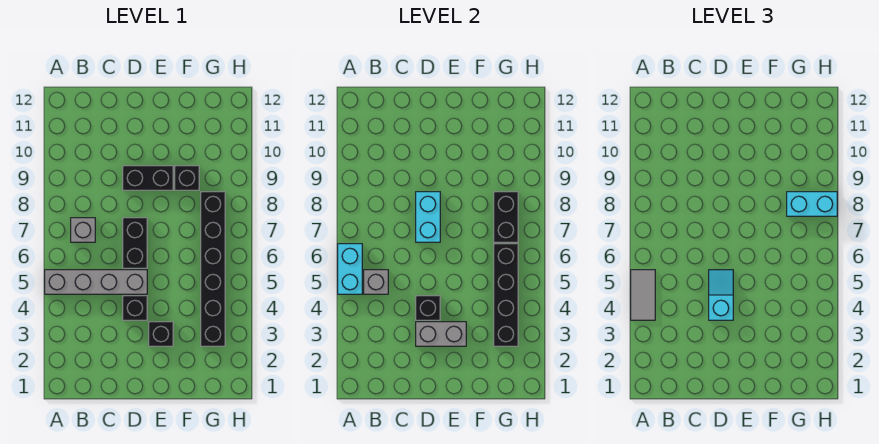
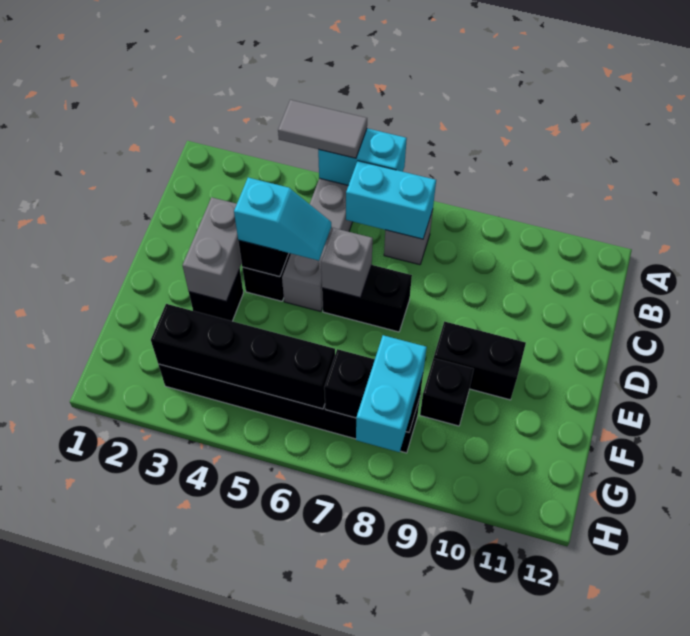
grey brick B5 level 2 -> grey brick D6 level 2
cyan brick D7:D8 level 2 -> cyan brick B6:B7 level 2
black brick D9:E9 level 1 -> black brick E9:E10 level 1

